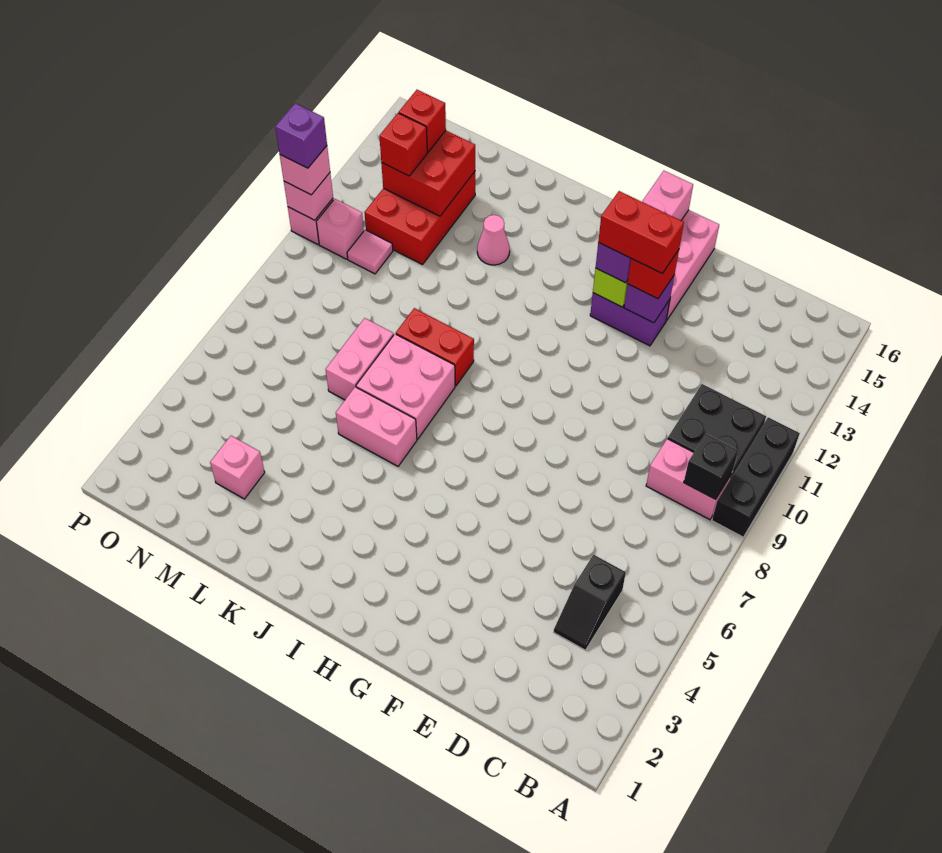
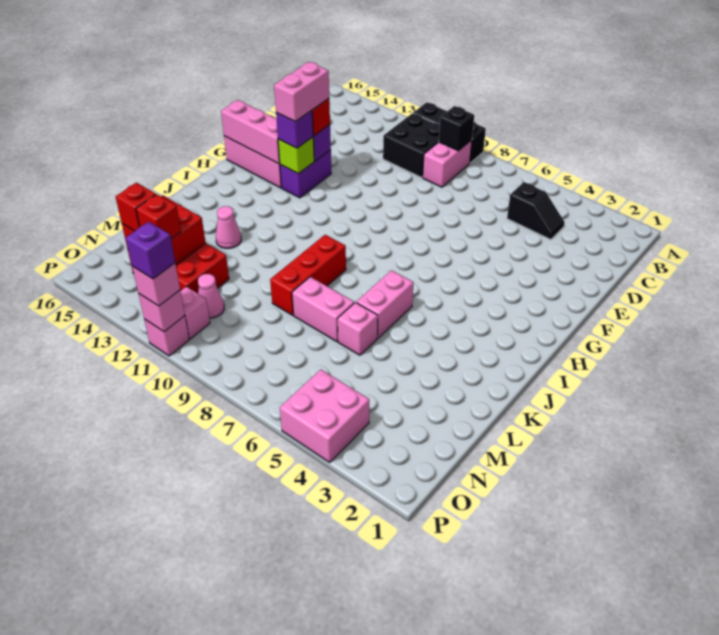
red brick F13:G13 level 4 -> pink brick F13:G13 level 4
pink brick J7:K8 level 1 -> pink brick O4:P5 level 1
red brick J9:K9 level 1 -> red brick J9:L9 level 1
pink brick M3 level 1 -> pink brick L6 level 1
pink tile N11 level 1 -> pink cone N11 level 1

